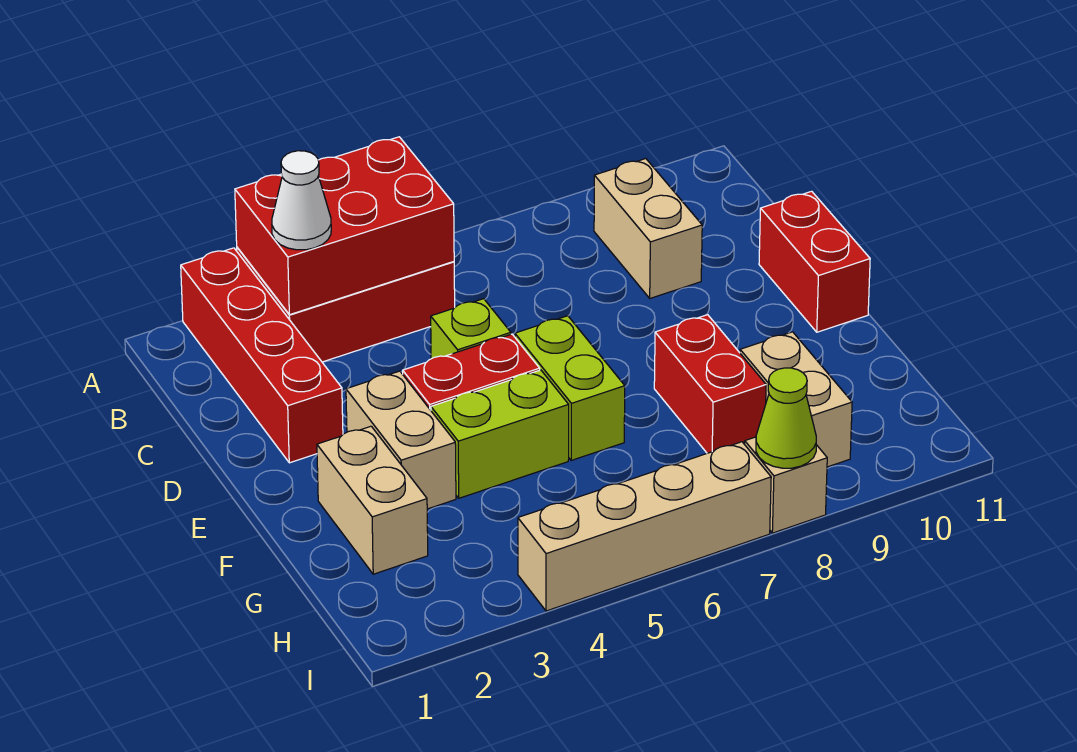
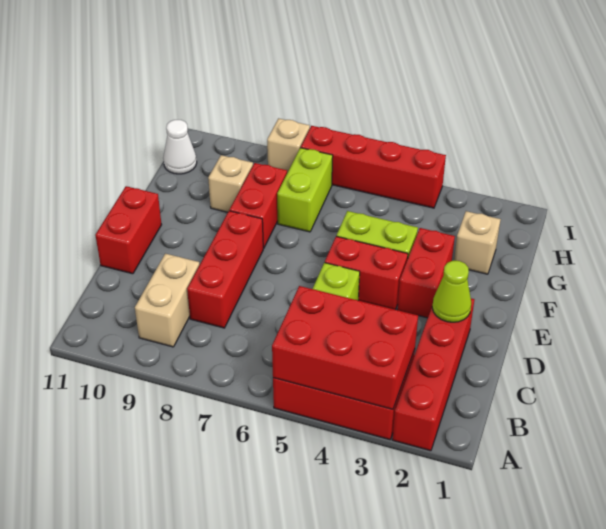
white cone B3 level 3 -> white cone H11 level 1
none -> red brick C8:E8 level 1
tan brick E3:F3 level 1 -> red brick E3:F3 level 1
lime brick E6:F6 level 1 -> lime brick G7:H7 level 1
tan brick F2:G2 level 1 -> tan brick G2 level 1
tan brick G9:H9 level 1 -> tan brick G9 level 1
tan brick I4:I7 level 1 -> red brick I4:I7 level 1
lime cone I8 level 2 -> lime cone D2 level 2

